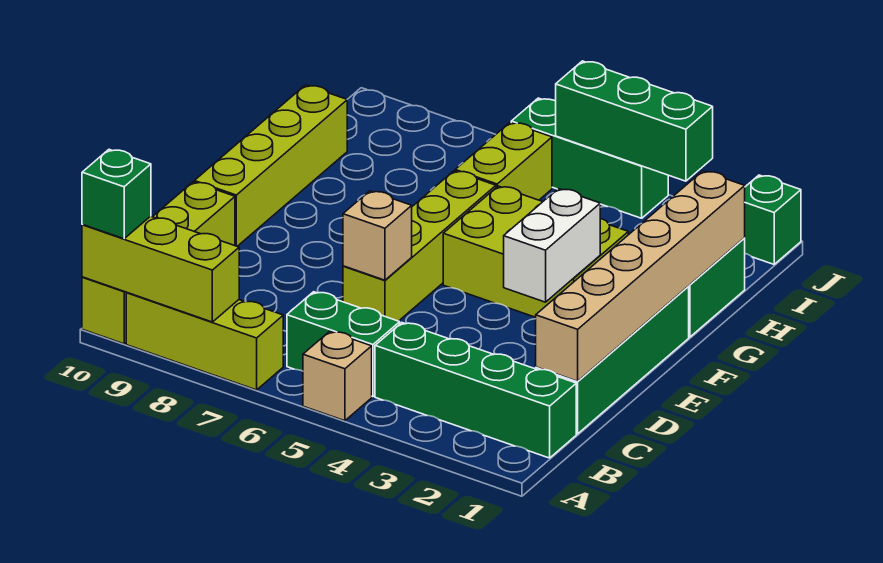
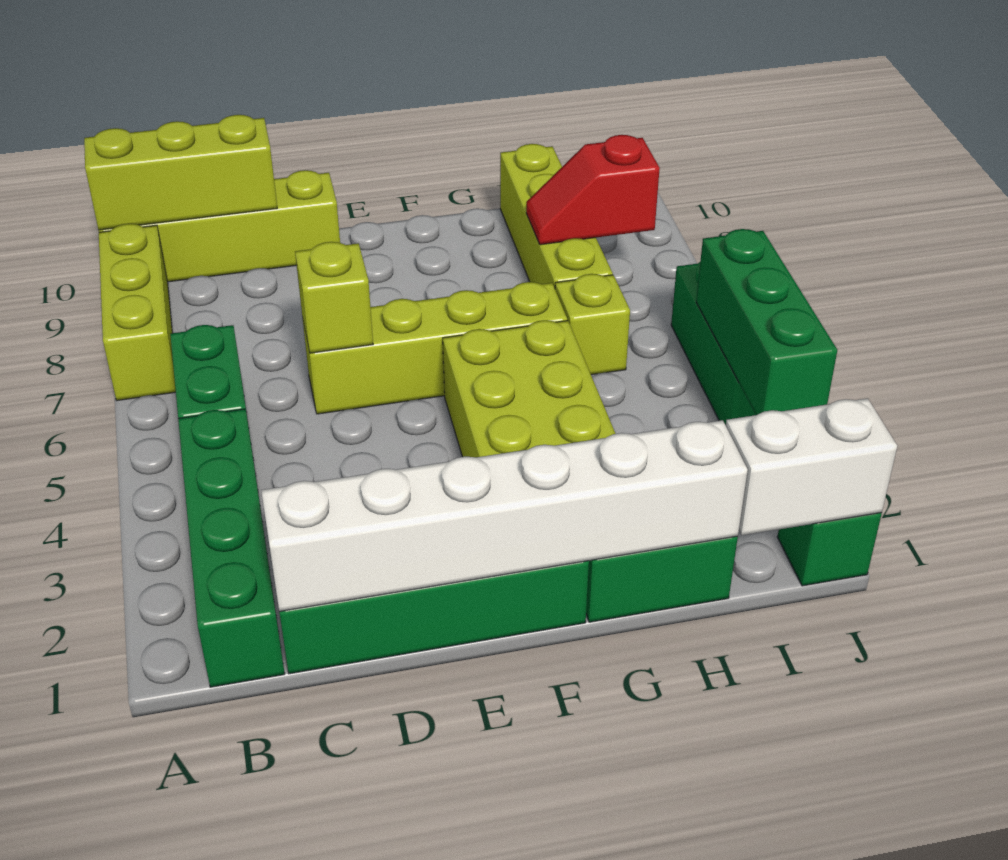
tan brick A5 level 1 -> none
lime brick A8:A10 level 2 -> lime brick A10:C10 level 2
green brick A10 level 3 -> none
tan brick C1:H1 level 2 -> white brick C1:H1 level 2
tan brick D6 level 2 -> lime brick D6 level 2
white brick E3:F3 level 2 -> white brick I1:J1 level 2
lime brick E10:H10 level 1 -> lime brick H7:H10 level 1
lime brick H6:I6 level 1 -> lime brick H6 level 1
none -> red slope H8:I8 level 2 top I

